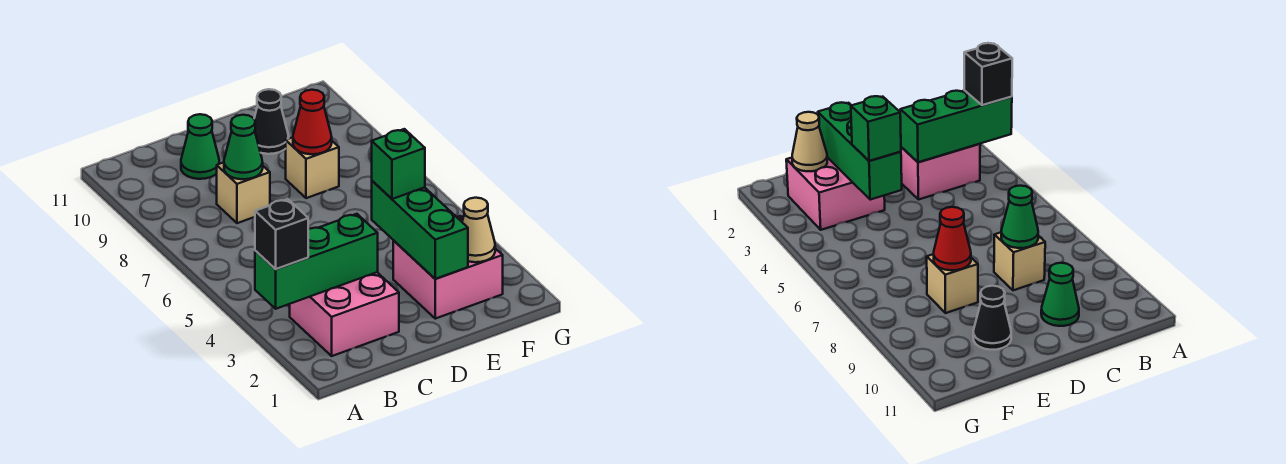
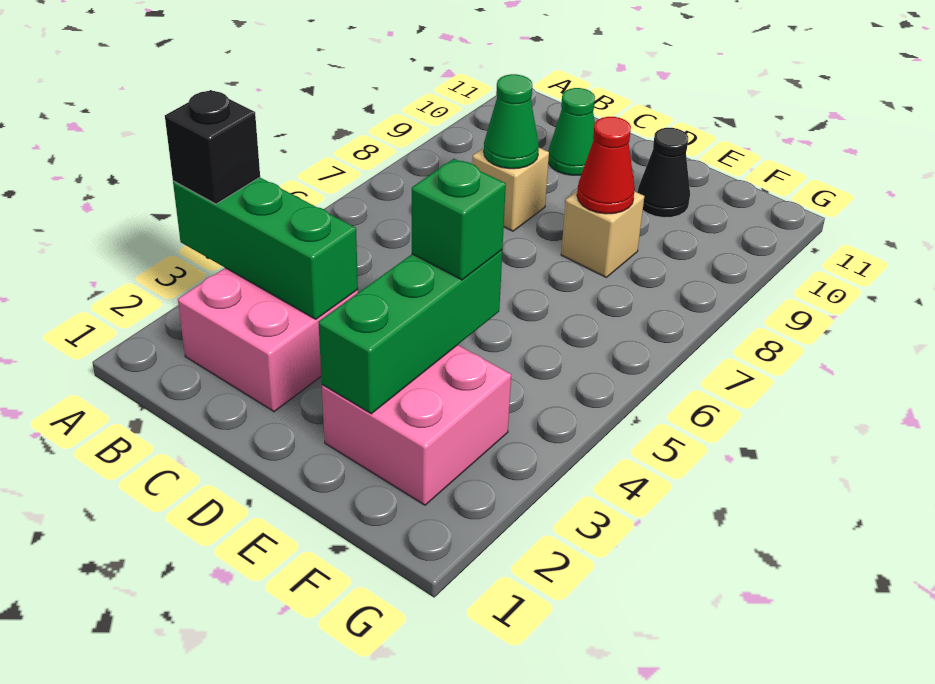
tan cone F2 level 2 -> none

